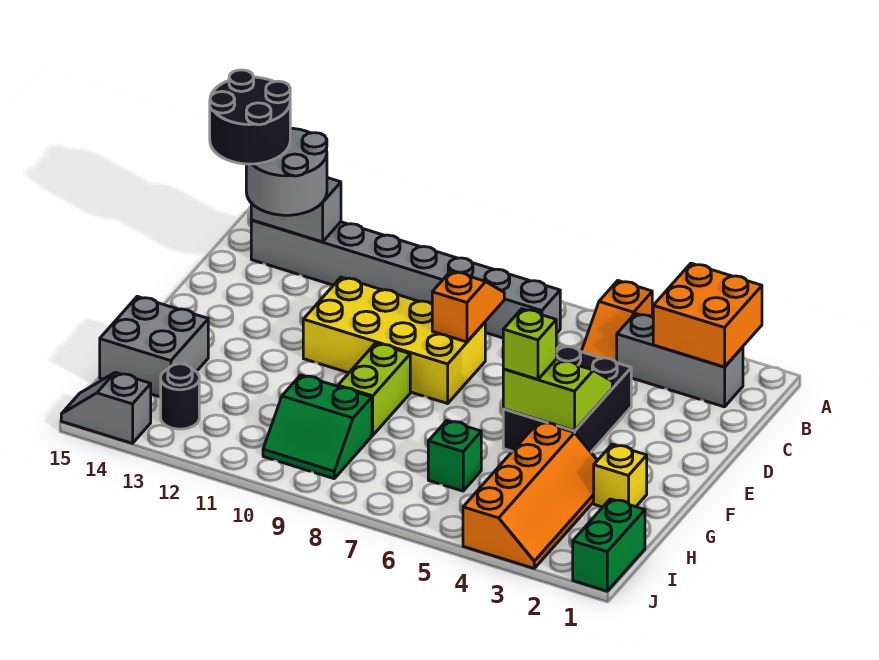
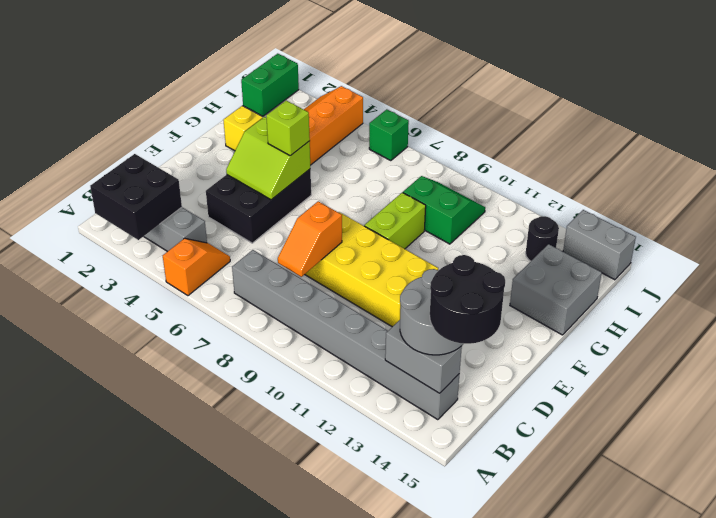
orange brick A2:B3 level 2 -> black brick A2:B3 level 2
green brick H6 level 1 -> green brick J6 level 1
grey slope J14:J15 level 1 top 14 -> grey brick J14:J15 level 1

